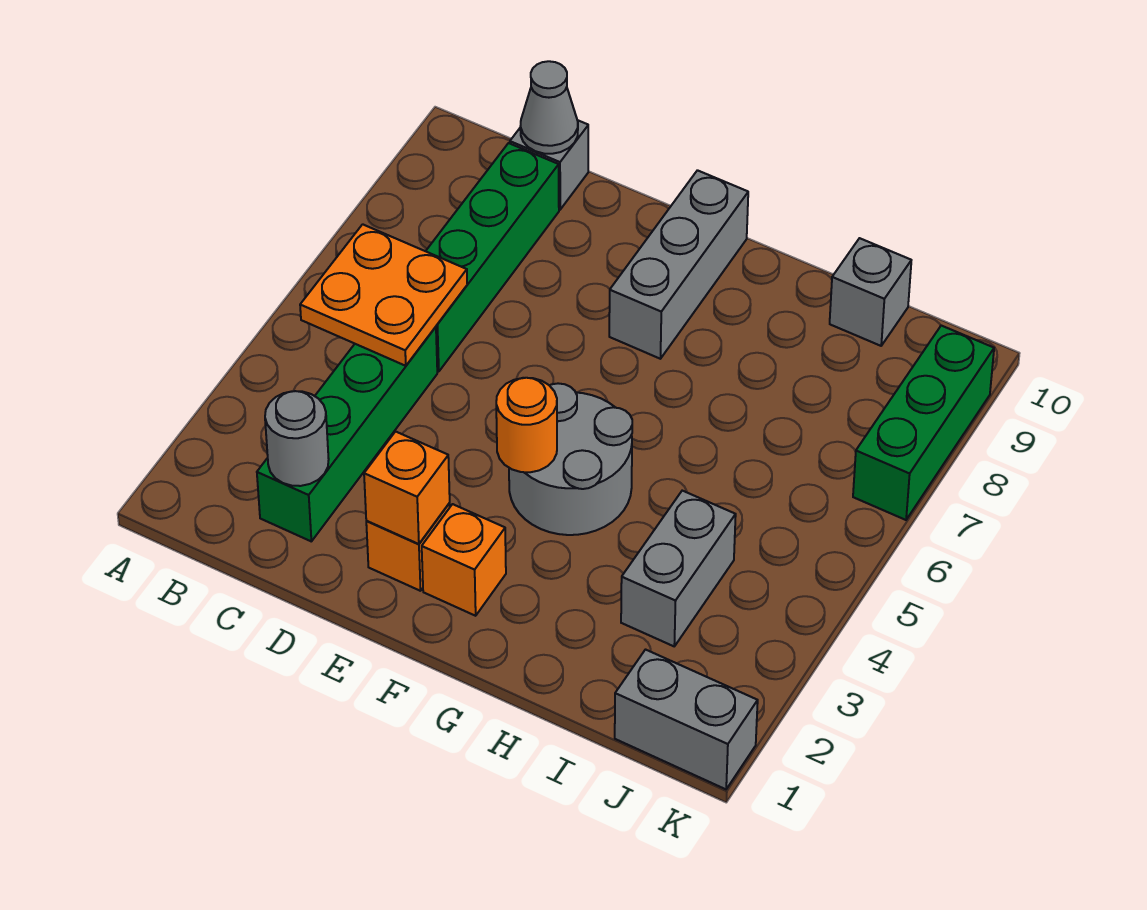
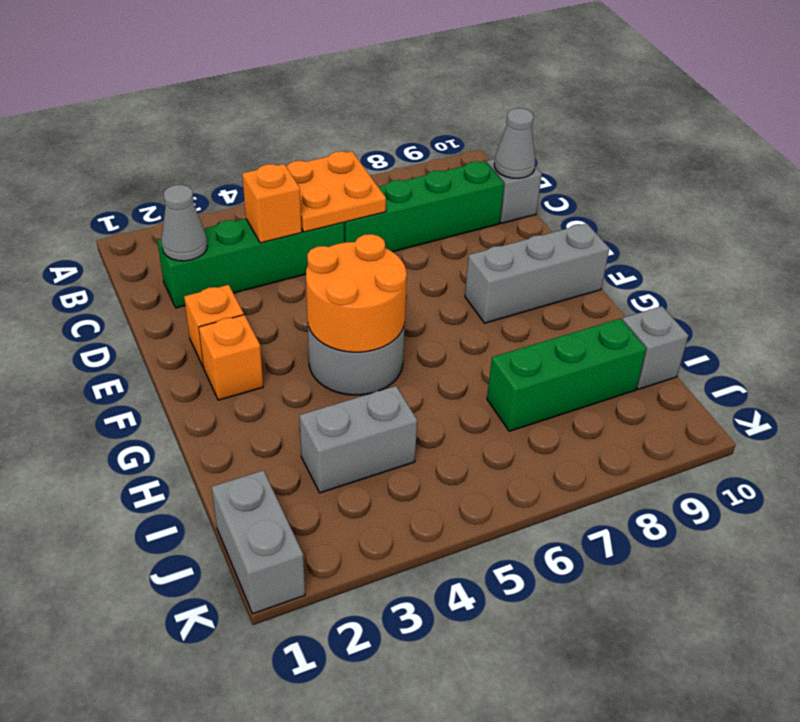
grey round brick C2 level 2 -> grey cone C2 level 2
orange brick E2 level 2 -> orange brick C4 level 2
orange round brick F4 level 2 -> orange round brick F4:G5 level 2
green brick K7:K9 level 1 -> green brick I7:I9 level 1

